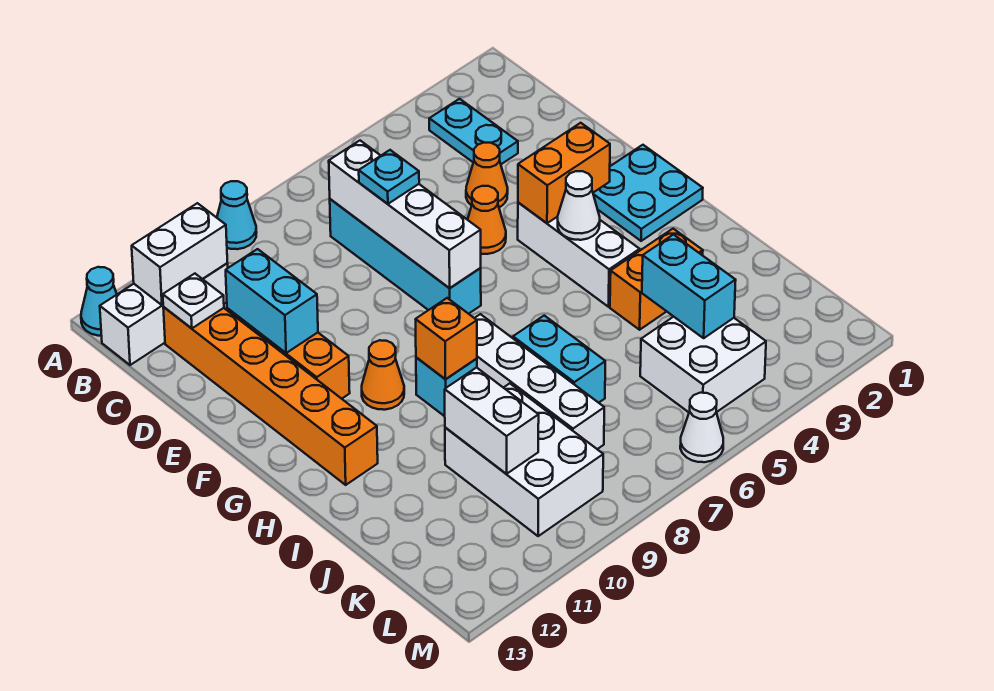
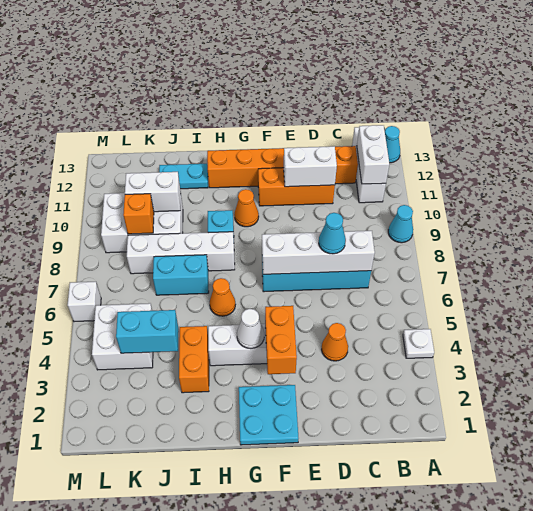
cyan plate B3:C3 level 1 -> cyan plate I12:J12 level 1
white plate C12 level 2 -> white plate A4 level 1
cyan plate D7 level 3 -> cyan cone D7 level 3
cyan brick D11:E11 level 2 -> white brick D11:E11 level 2
orange cone E5 level 1 -> orange cone H6 level 1
orange brick H9 level 2 -> orange brick K9 level 2
white cone M6 level 1 -> white brick M6 level 1

